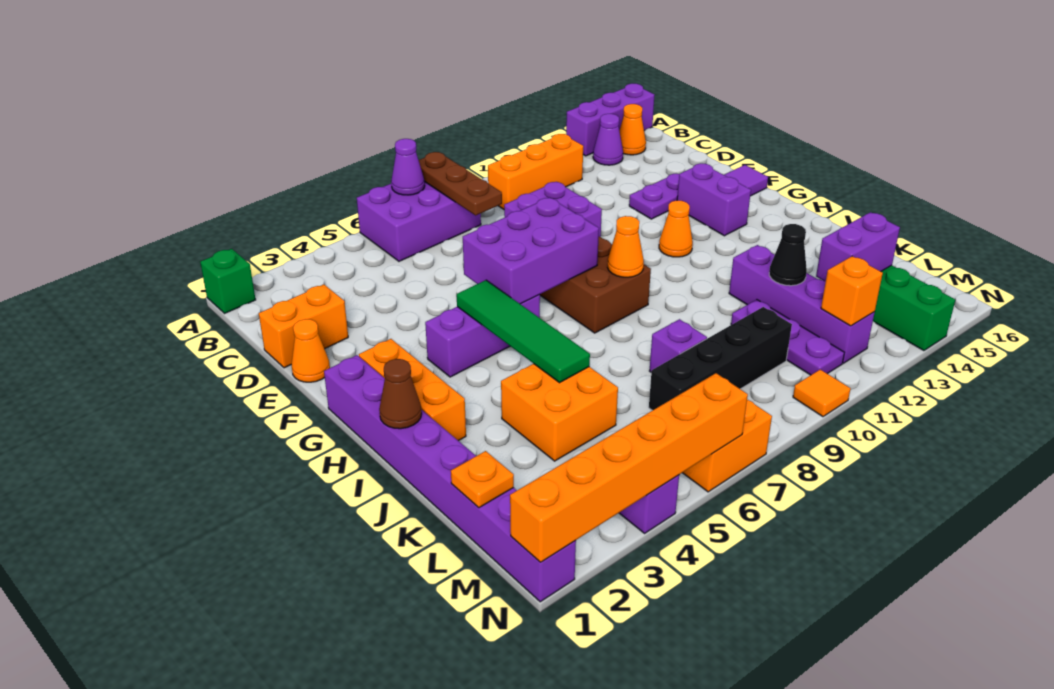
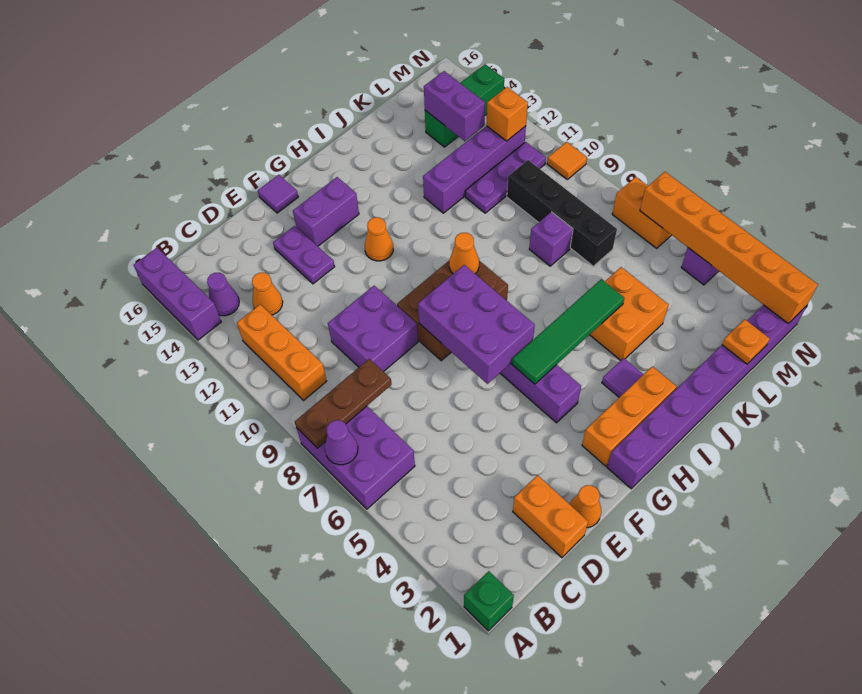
orange cone B15 level 1 -> orange cone C13 level 1
brown cone I1 level 2 -> none
none -> purple tile I3 level 1
black cone K12 level 2 -> none

